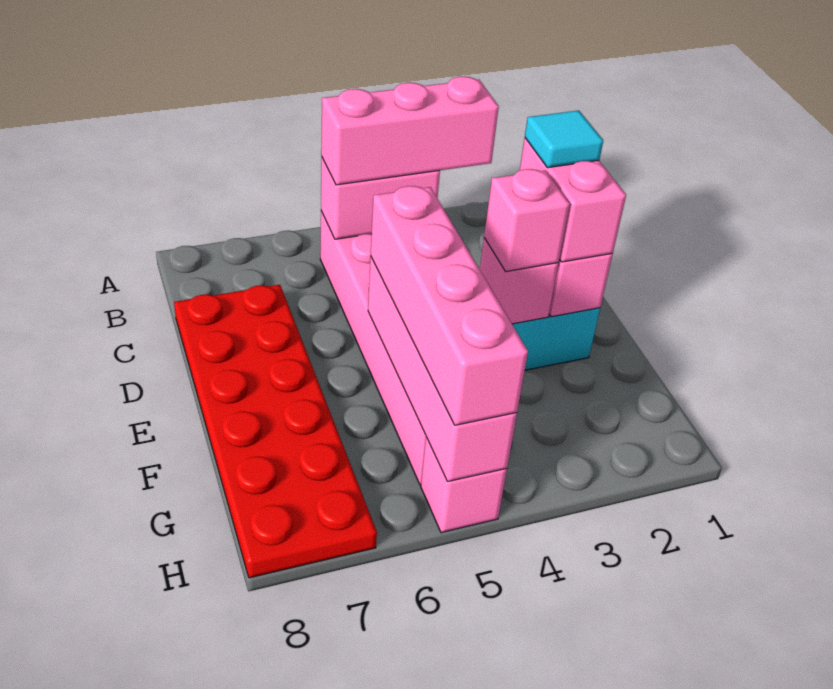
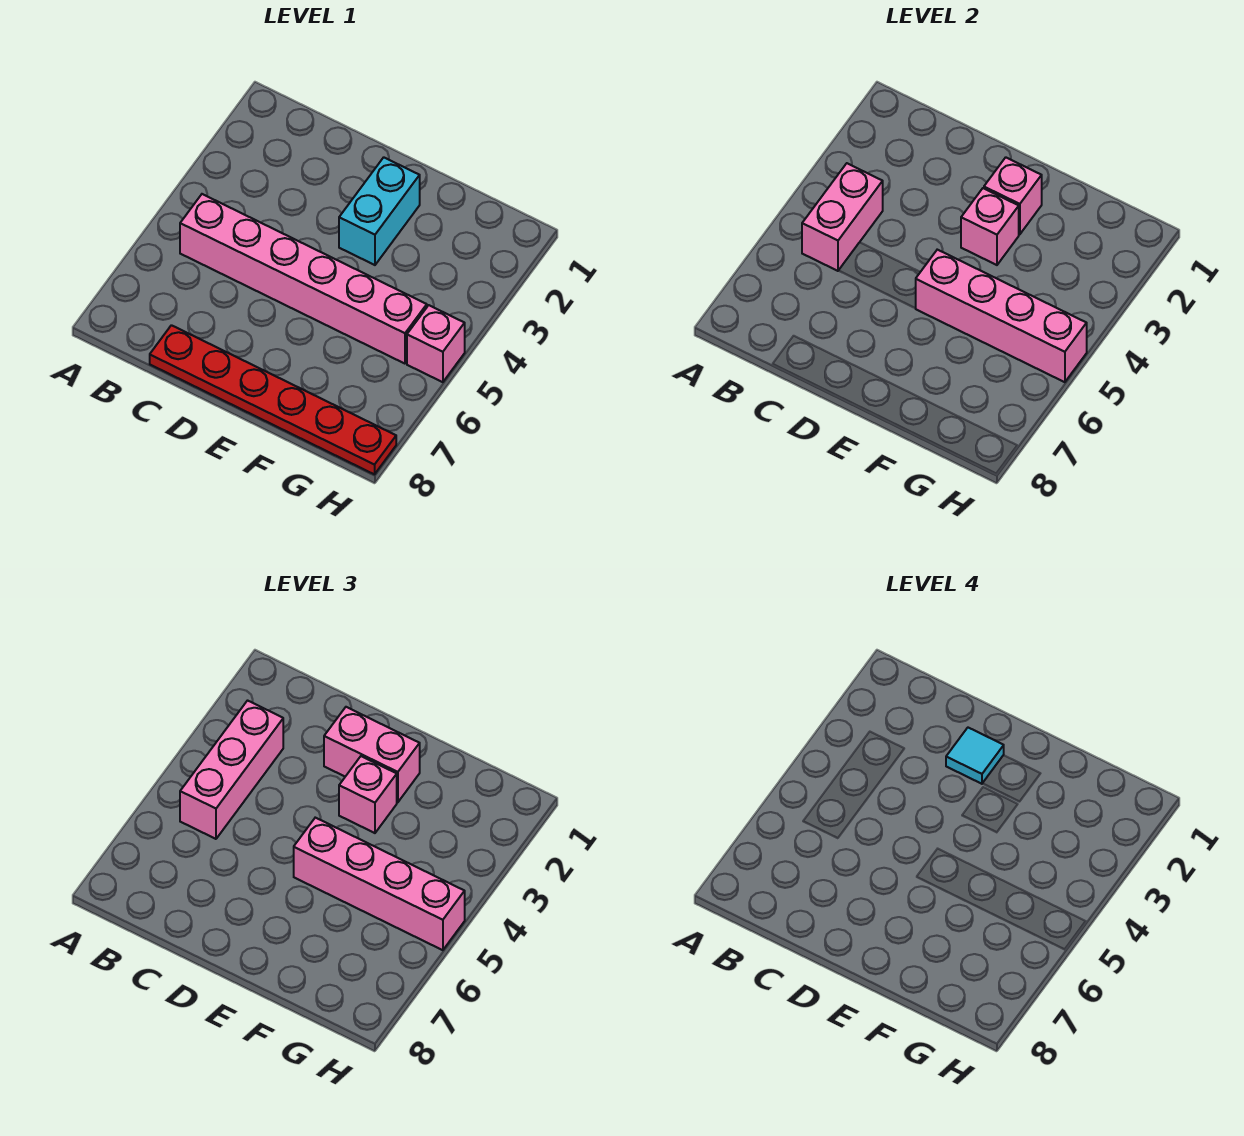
red plate C7:H8 level 1 -> red plate C8:H8 level 1

